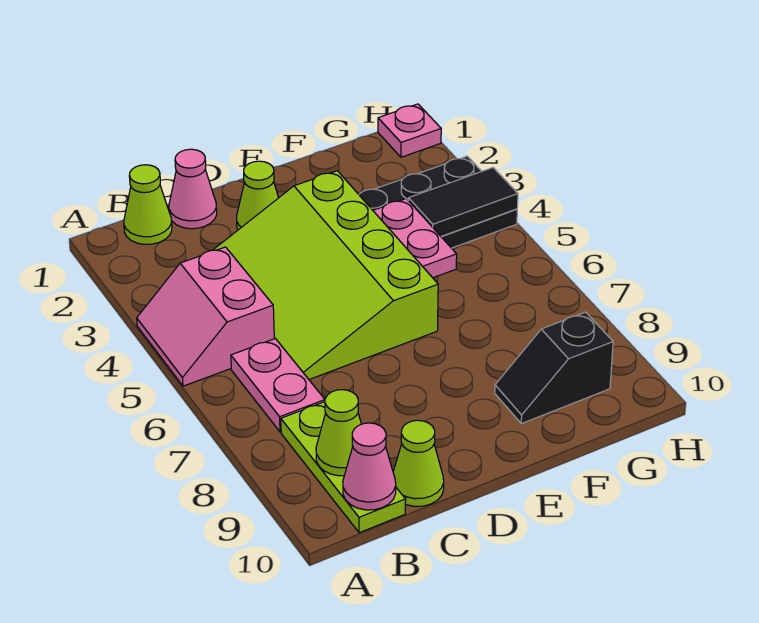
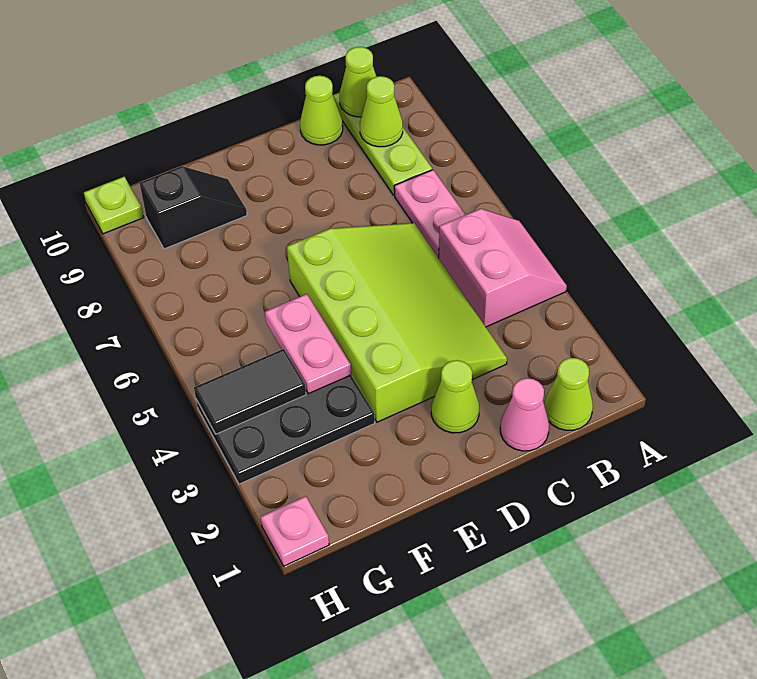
pink cone B10 level 2 -> lime cone B10 level 2
none -> lime plate H10 level 1

